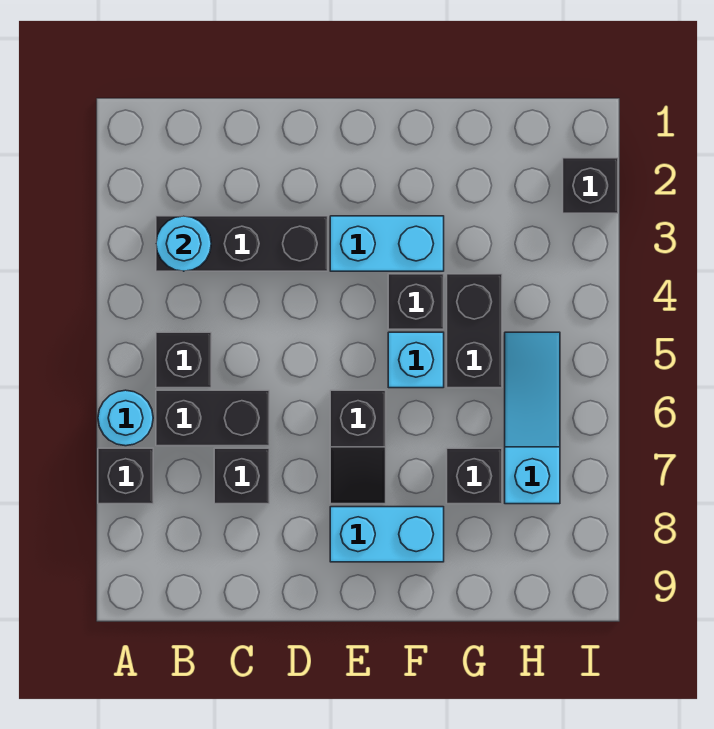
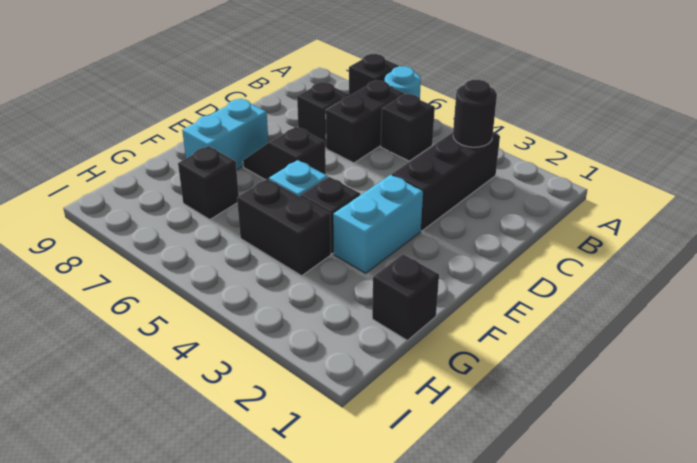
cyan round brick B3 level 2 -> black round brick B3 level 2
cyan slope H5:H7 level 1 top 7 -> none
black brick I2 level 1 -> black brick G1 level 1

